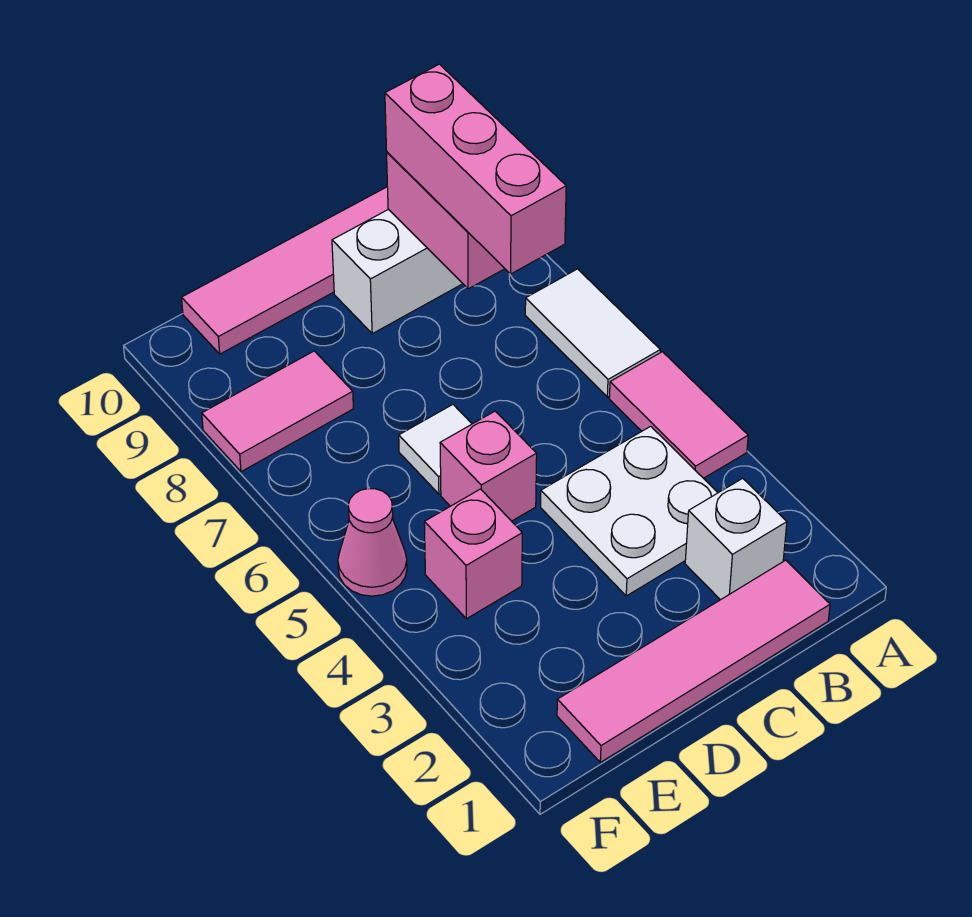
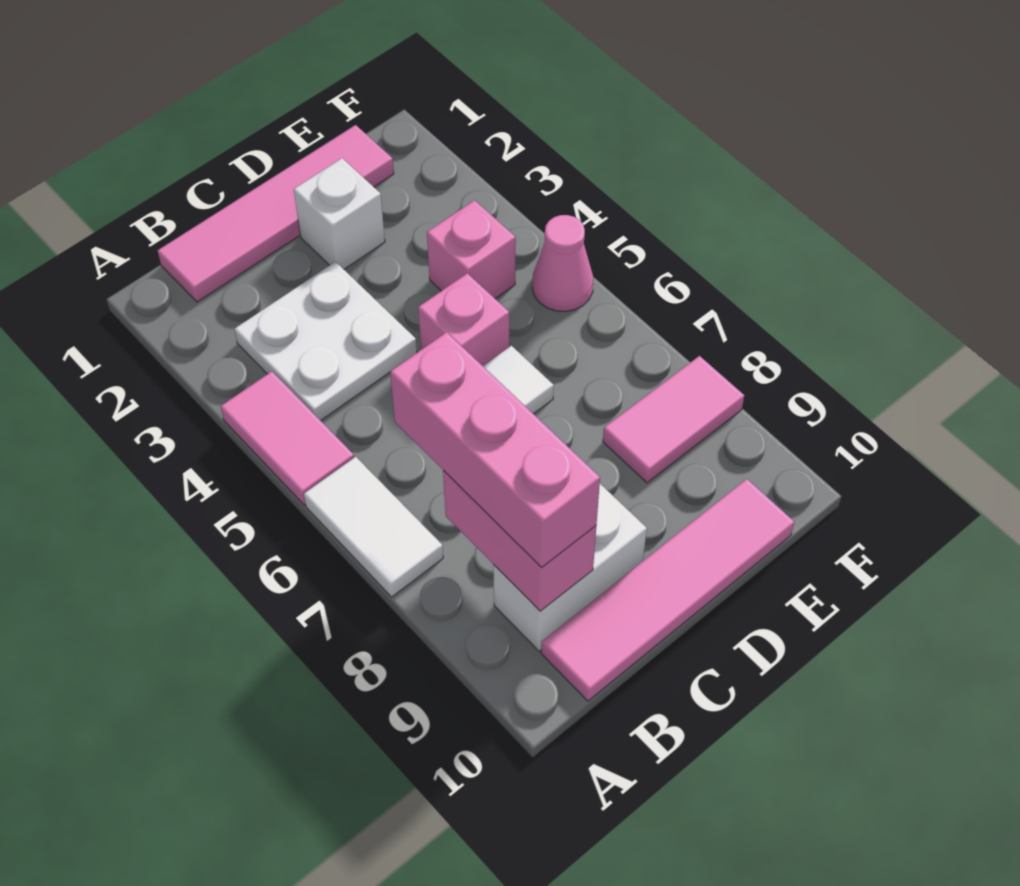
white brick B2 level 1 -> white brick D2 level 1

